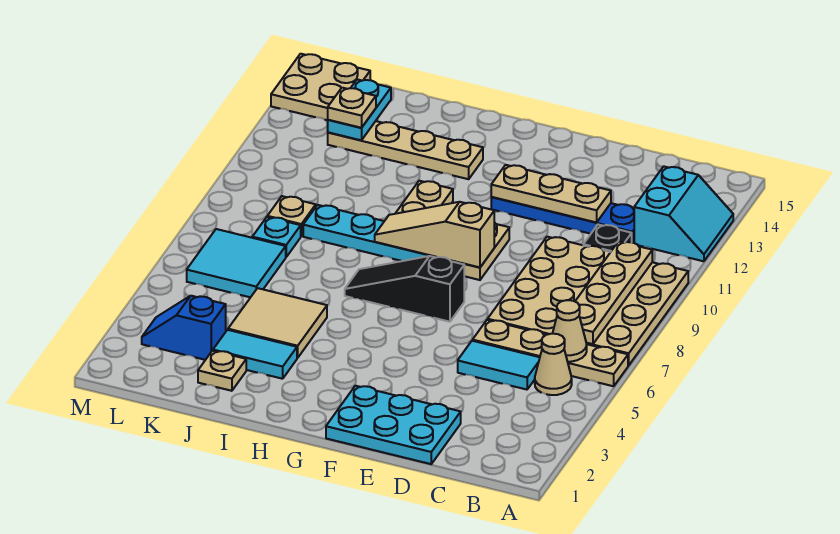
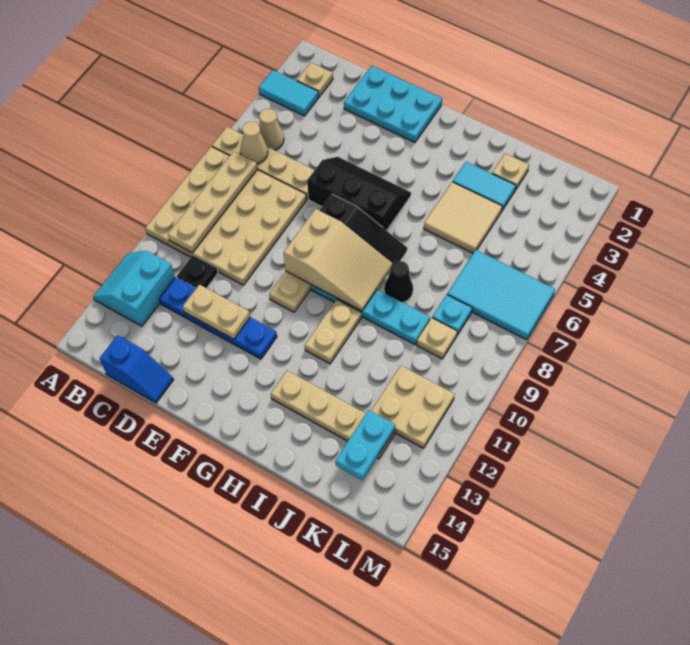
cyan tile C5:D5 level 1 -> cyan tile A3:B3 level 1
tan plate D12:F12 level 2 -> tan plate D12:E12 level 2
none -> black slope E5:G6 level 1 top 6
tan slope F9:H9 level 2 top F -> tan slope F8:H9 level 2 top F
none -> black cone I8 level 1
blue slope K3:L3 level 1 top K -> blue slope C15:D15 level 1 top C
cyan tile K6:L7 level 1 -> cyan tile K6:M7 level 1
tan plate K13 level 3 -> tan plate B2 level 1
tan plate L14:M15 level 1 -> tan plate K11:L12 level 1

